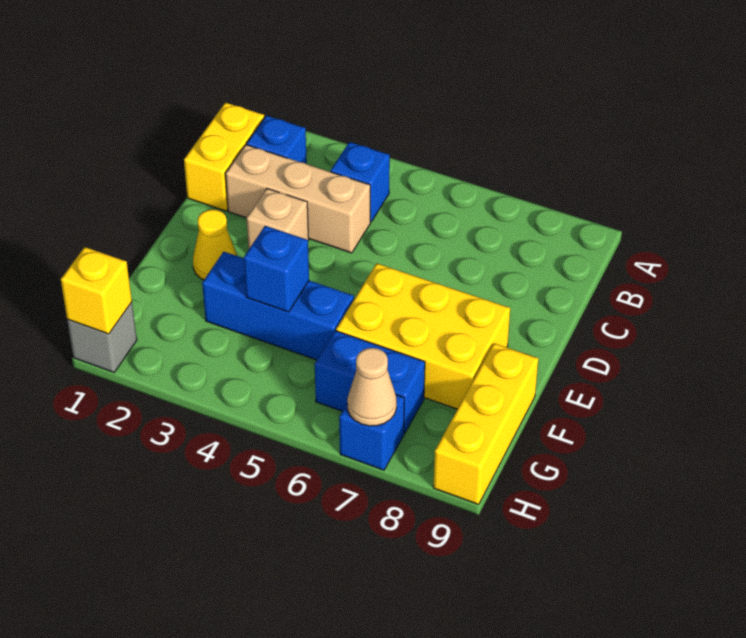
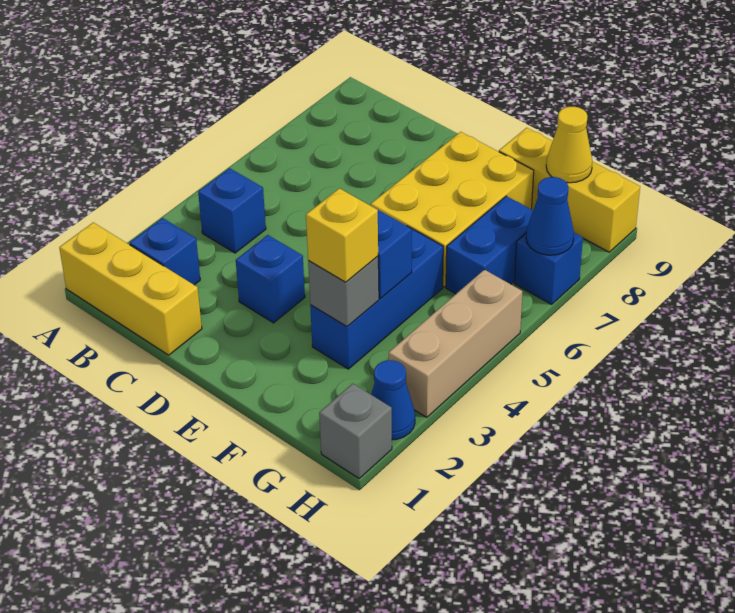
yellow brick B1:C1 level 1 -> yellow brick A1:C1 level 1
tan brick C2:C4 level 1 -> tan brick H3:H5 level 1
tan brick D3 level 1 -> blue brick D3 level 1
yellow cone E2 level 1 -> yellow cone G9 level 2
none -> grey brick F3 level 2
yellow brick H1 level 2 -> yellow brick F3 level 3
none -> blue cone H2 level 1
tan cone H7 level 2 -> blue cone H7 level 2

